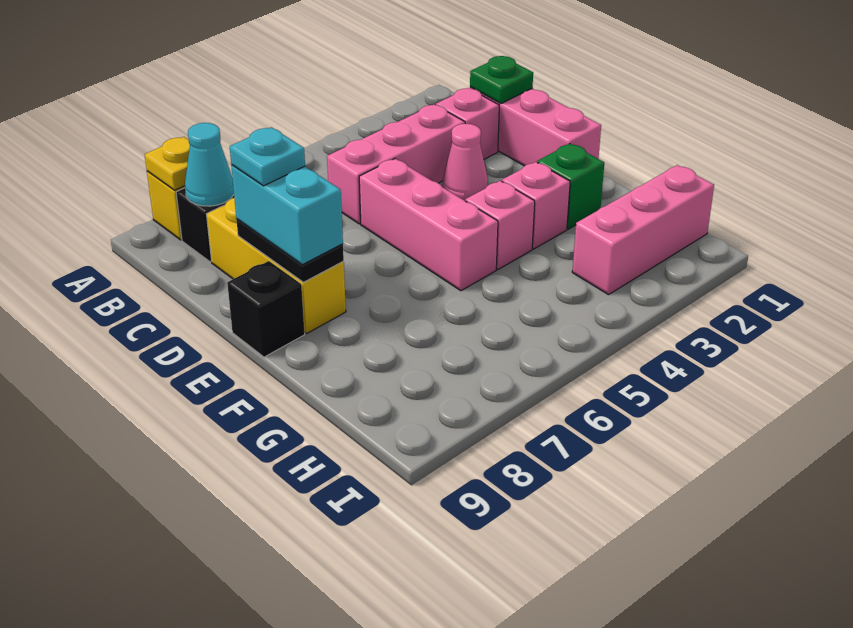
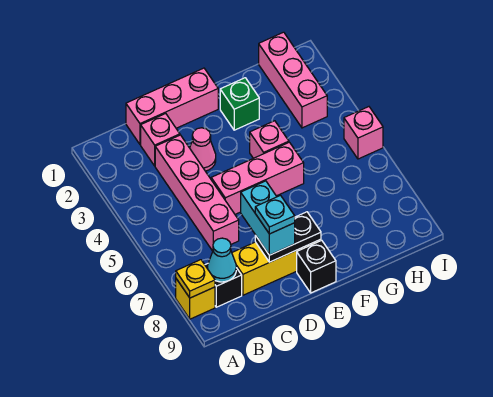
green plate C1 level 2 -> none
pink brick C3:C5 level 1 -> pink brick C3:C6 level 1
cyan brick D8:E8 level 3 -> cyan brick D7:D8 level 3
pink brick F3 level 1 -> pink brick I5 level 1

